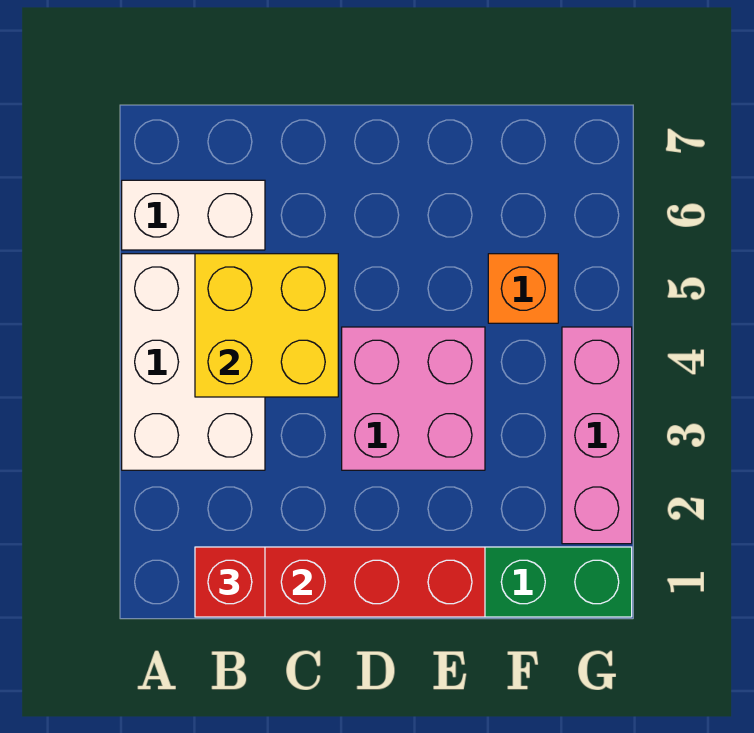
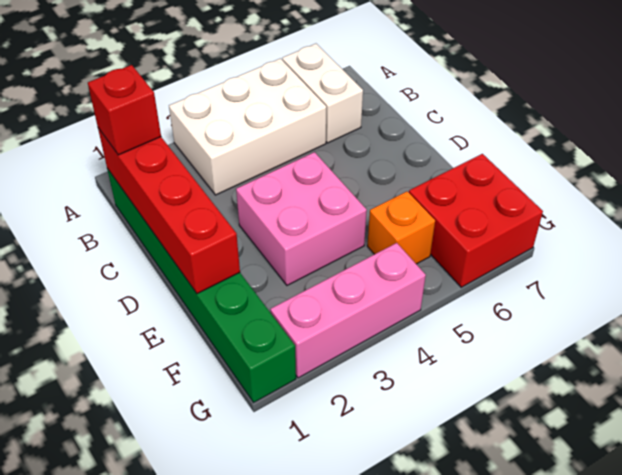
yellow brick B4:C5 level 2 -> none
none -> red brick F6:G7 level 1

